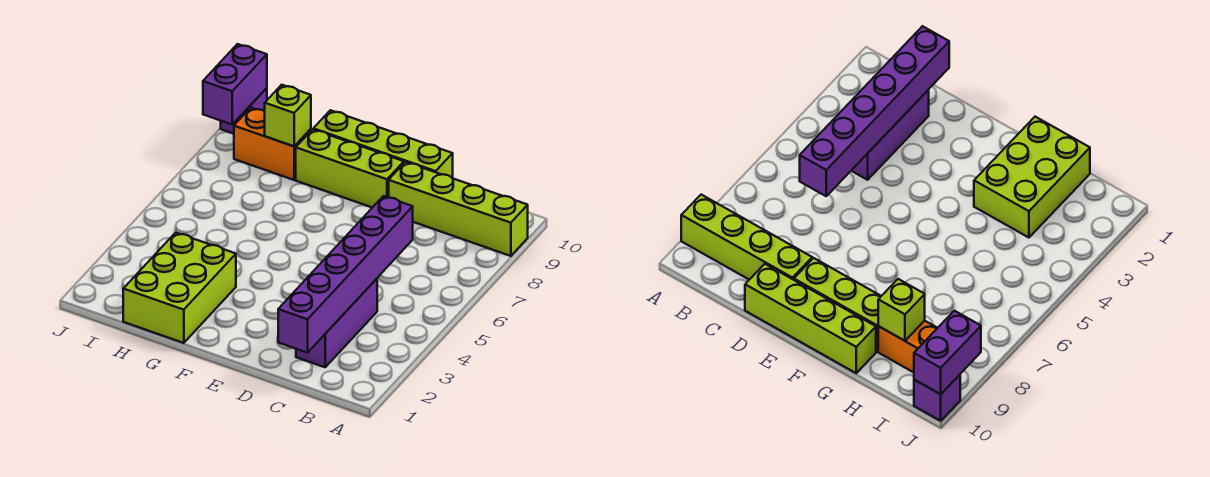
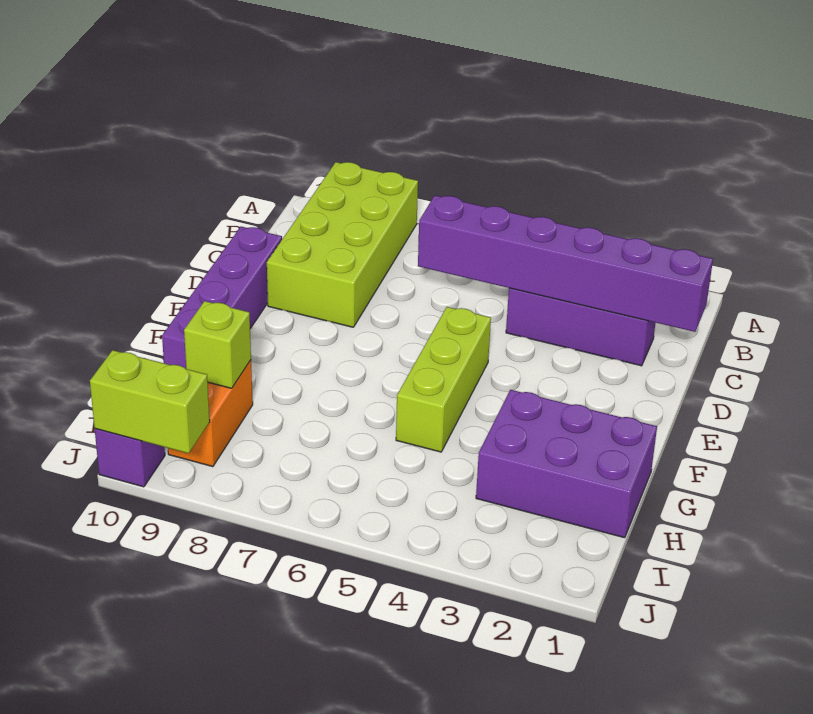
lime brick A9:D9 level 1 -> lime brick A8:D9 level 1
lime brick D10:G10 level 1 -> purple brick D10:G10 level 1
lime brick E9:G9 level 1 -> lime brick E5:G5 level 1
lime brick G1:H3 level 1 -> purple brick G1:H3 level 1
purple brick J9:J10 level 2 -> lime brick J9:J10 level 2

